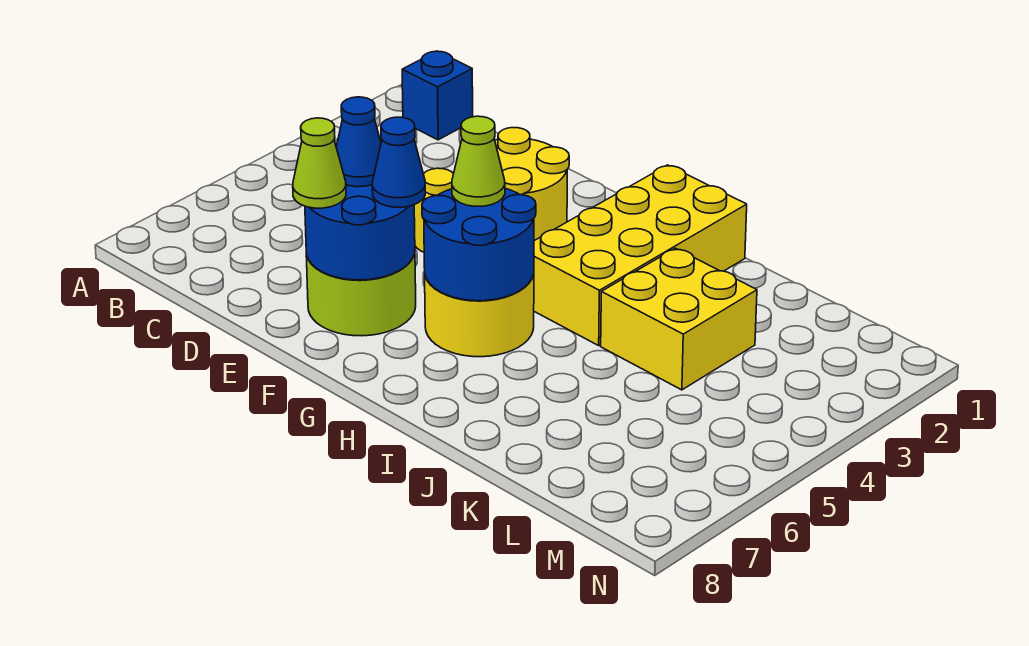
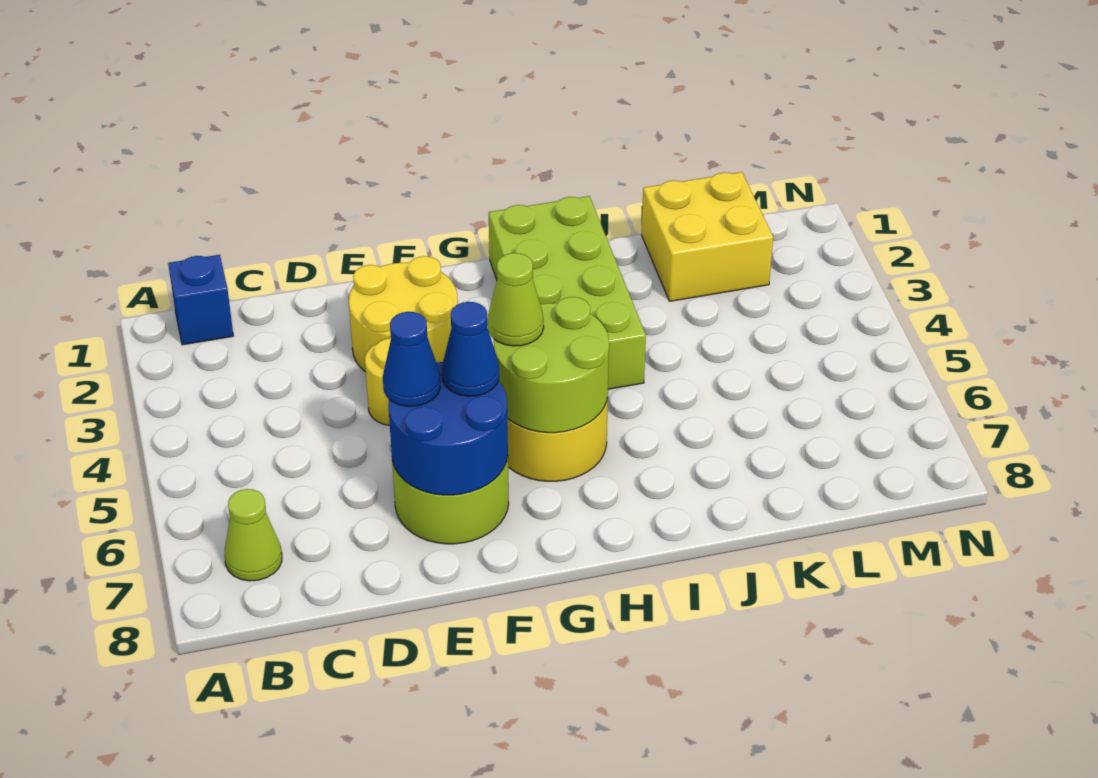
lime cone E7 level 3 -> lime cone B7 level 1
blue round brick G5:H6 level 2 -> lime round brick G5:H6 level 2
yellow brick H1:I4 level 1 -> lime brick H1:I4 level 1
yellow brick J3:K4 level 1 -> yellow brick K1:L2 level 1

